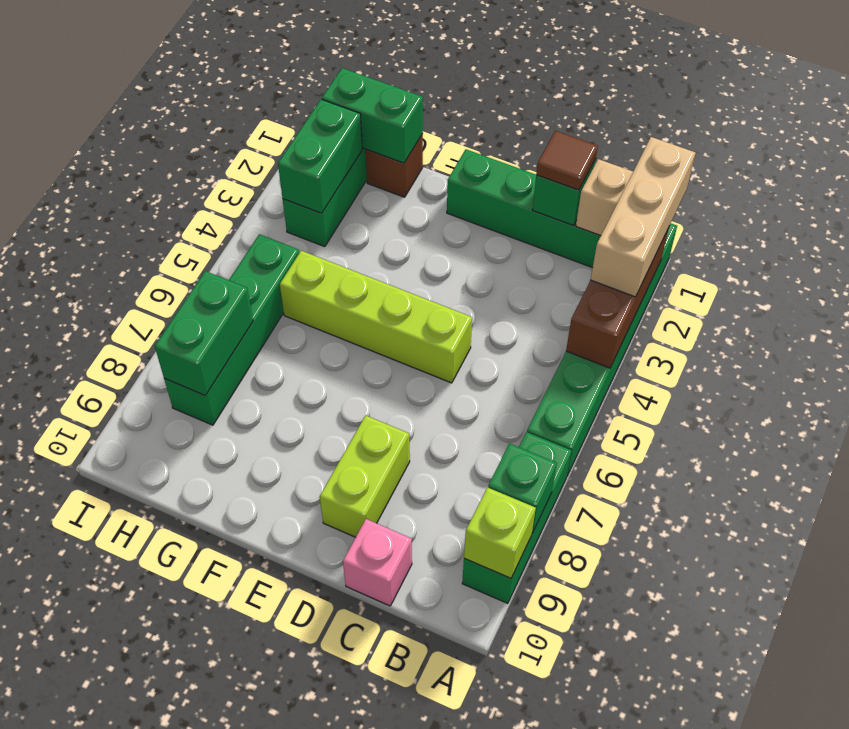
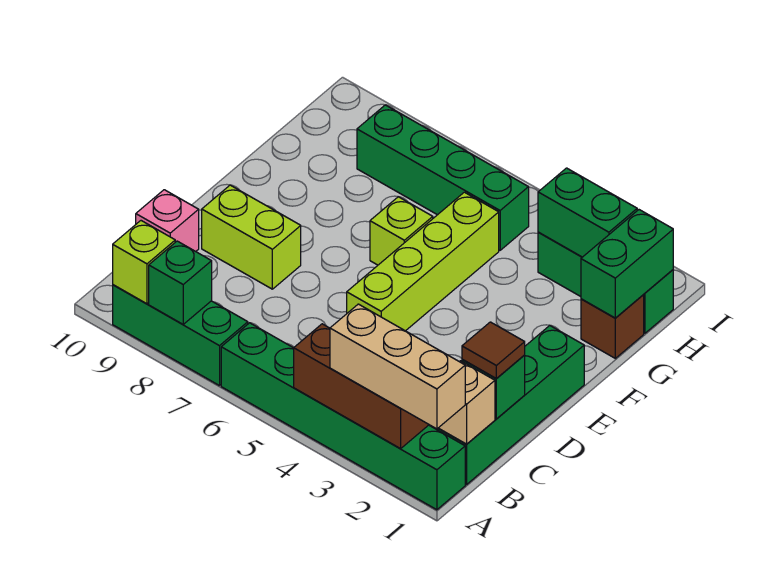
none -> lime brick F6 level 1
green brick H7:H8 level 2 -> none

